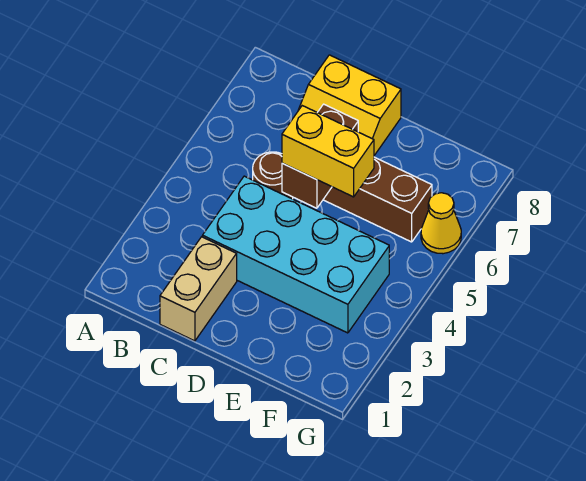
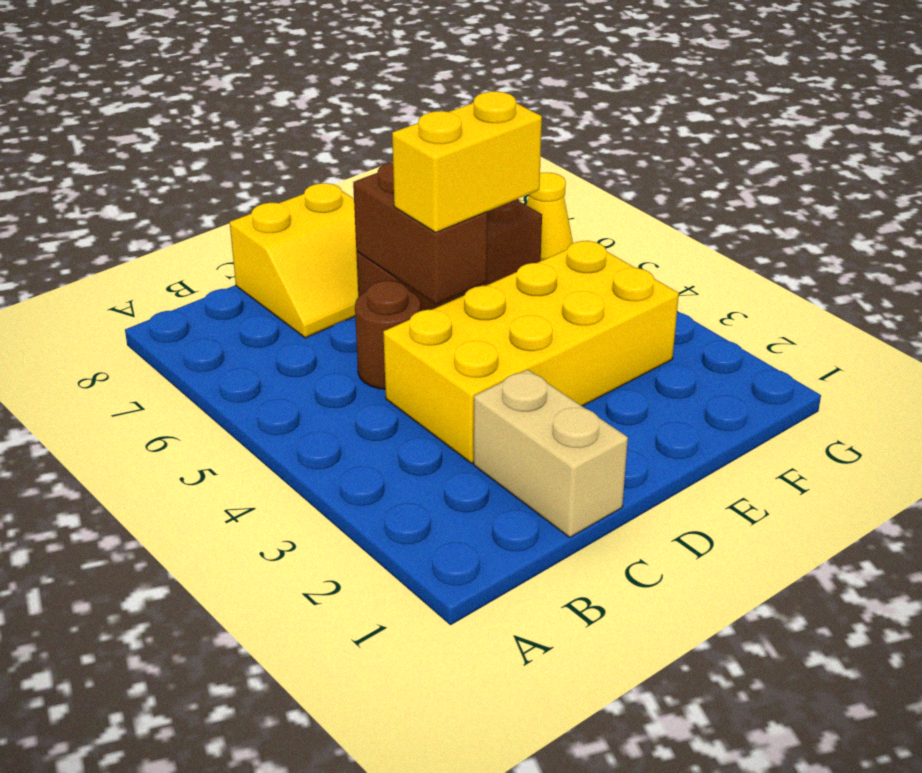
cyan brick C3:F4 level 1 -> yellow brick C3:F4 level 1

